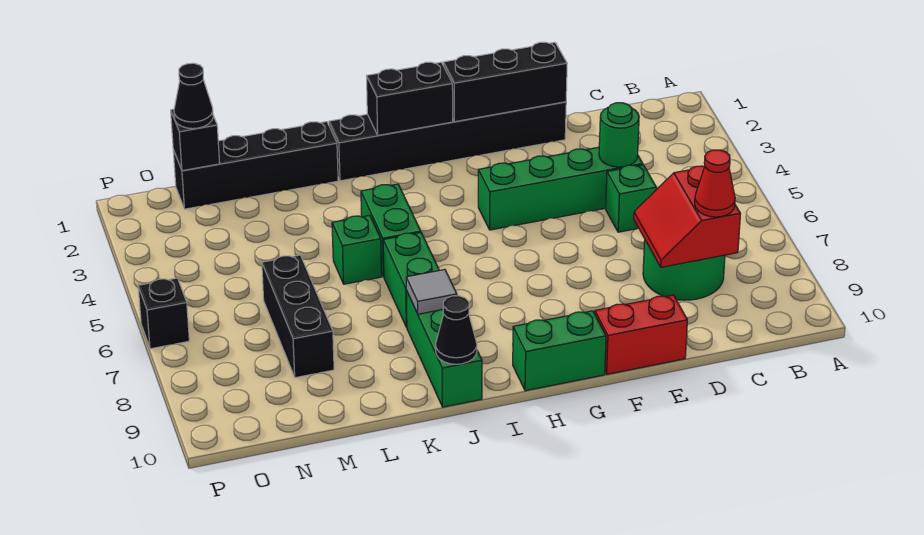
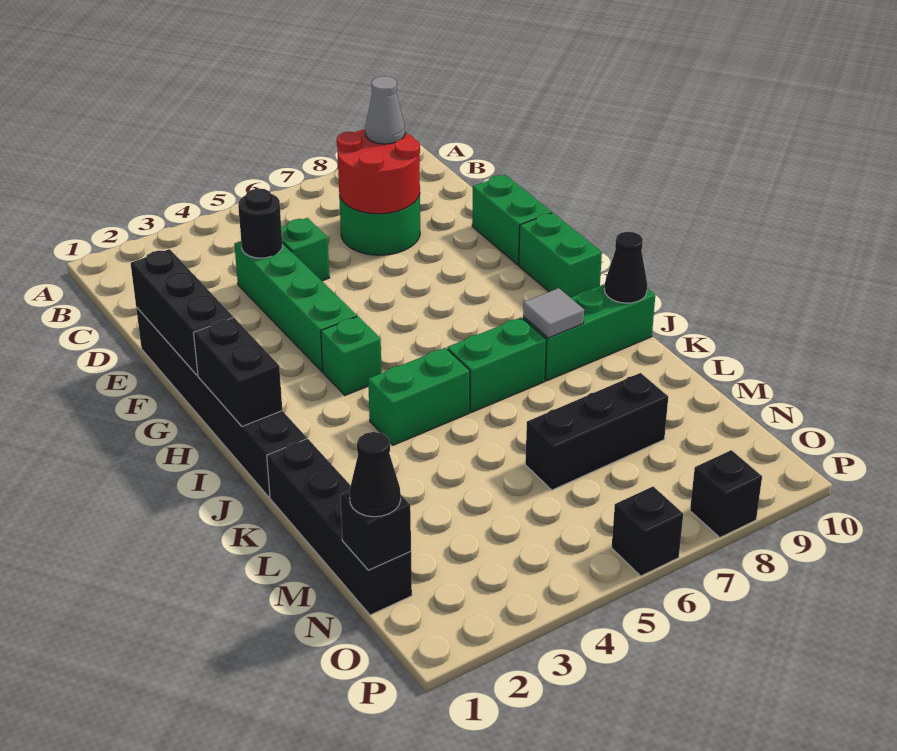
red slope C7:D8 level 2 top C -> red round brick C7:D8 level 2
red cone C8 level 3 -> grey cone C8 level 3
green round brick D4 level 2 -> black round brick D4 level 2
red brick E10:F10 level 1 -> green brick E10:F10 level 1
green brick K5 level 1 -> green brick H4 level 1
none -> black brick P8 level 1

